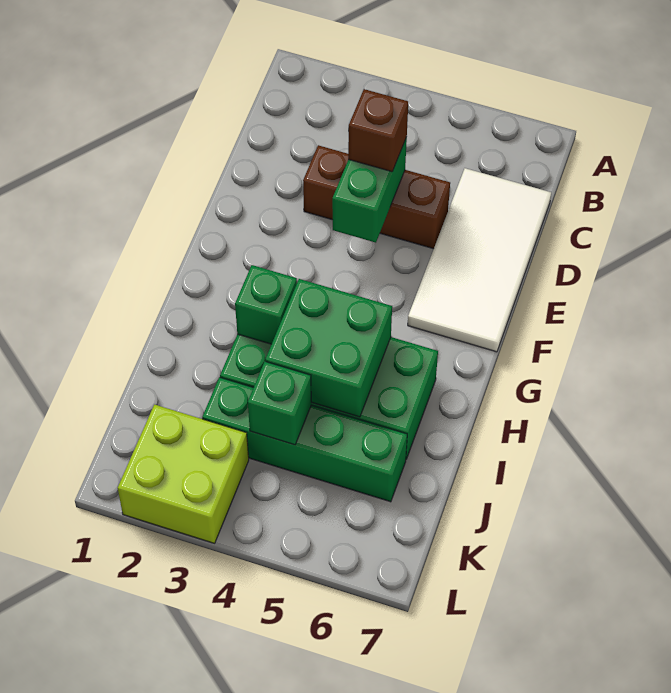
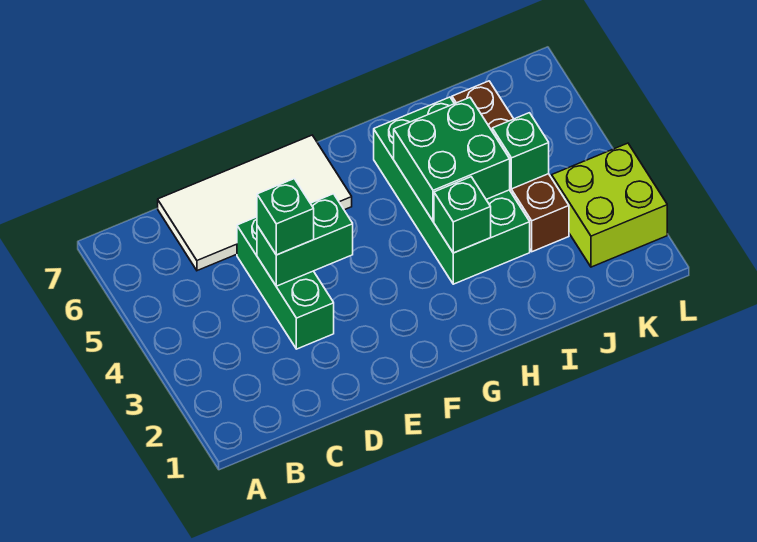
brown brick D3:D5 level 1 -> green brick D3:D5 level 1
brown brick D4 level 3 -> green brick D4 level 3
green brick J3:J6 level 1 -> brown brick J3:J6 level 1

